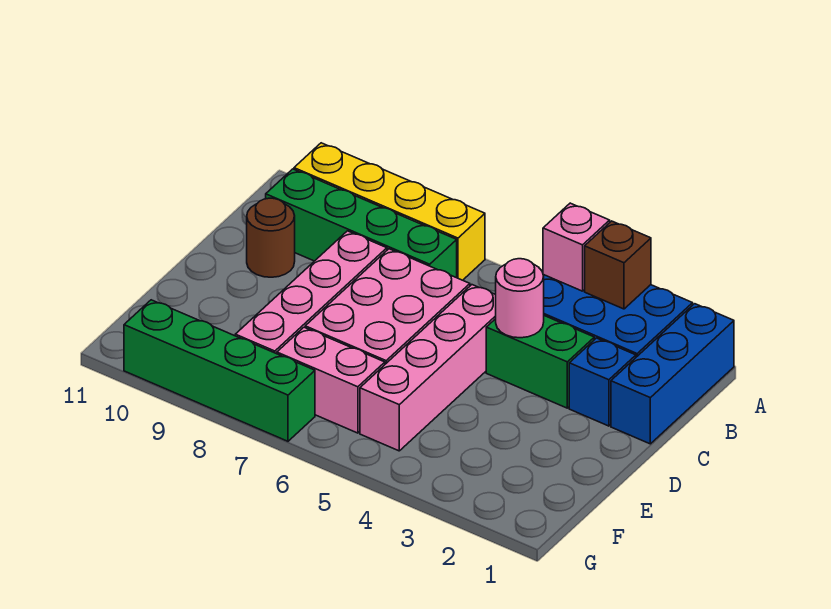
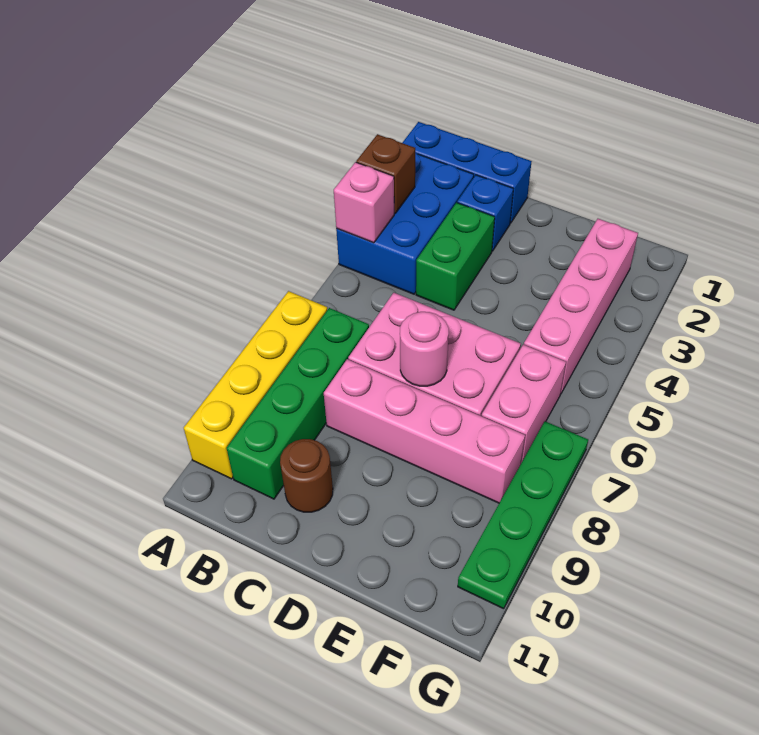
pink round brick C4 level 2 -> pink round brick D7 level 2
pink brick C5:F5 level 1 -> pink brick F2:F5 level 1
green brick G7:G10 level 1 -> green plate G7:G10 level 1

